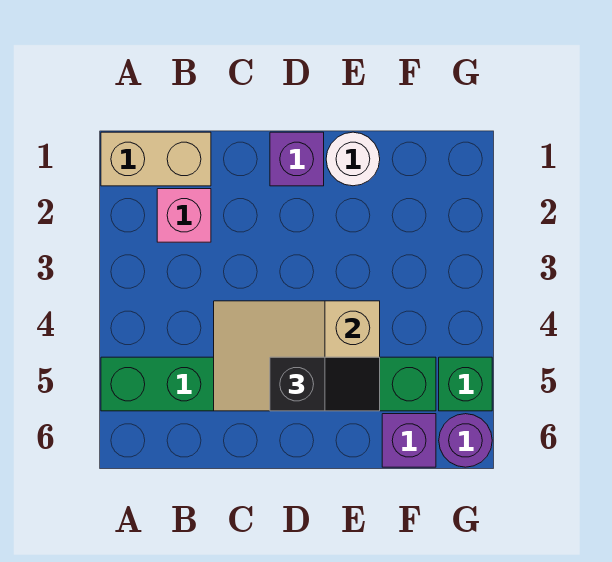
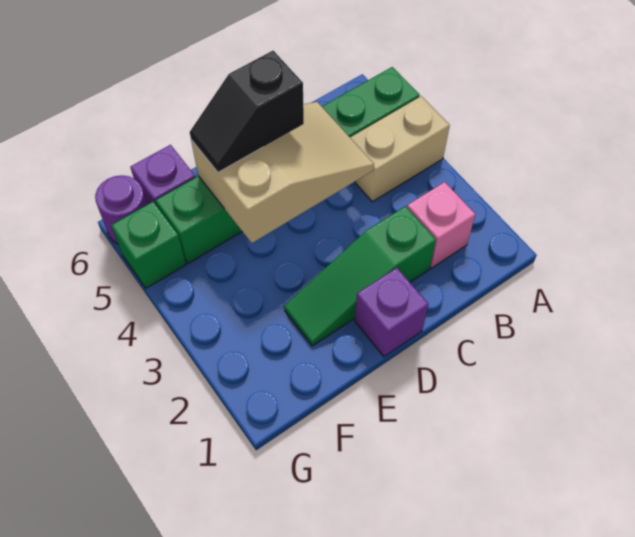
tan brick A1:B1 level 1 -> tan brick A4:B4 level 1
none -> green slope C2:E2 level 1 top C
white round brick E1 level 1 -> none

